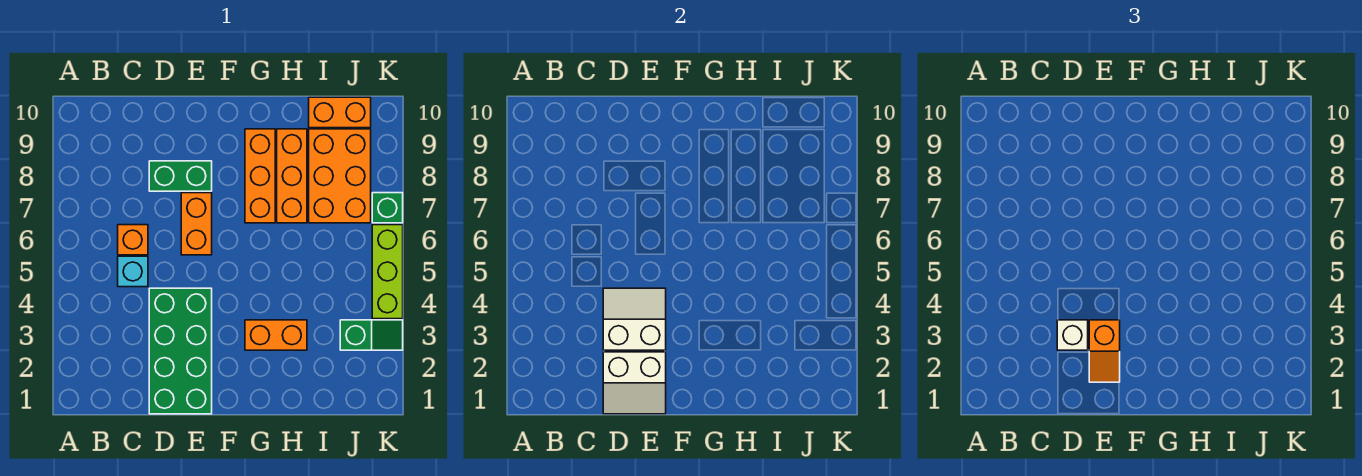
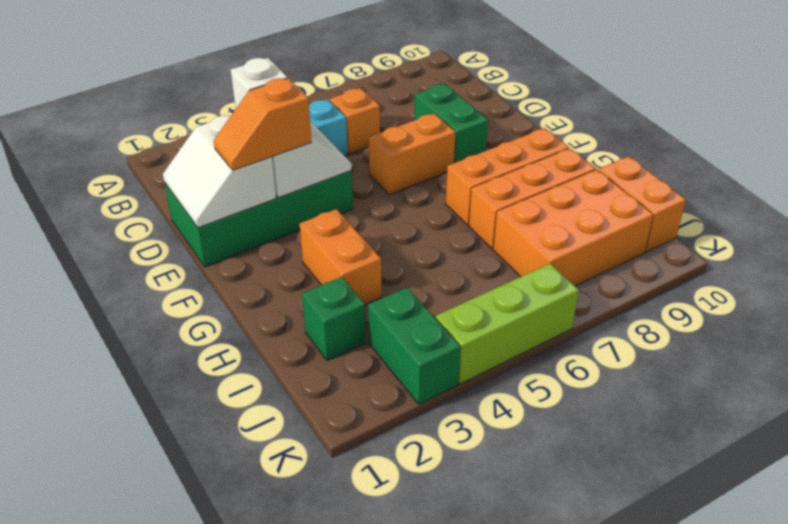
green slope J3:K3 level 1 top J -> green brick J3:K3 level 1
green brick K7 level 1 -> green brick I2 level 1

